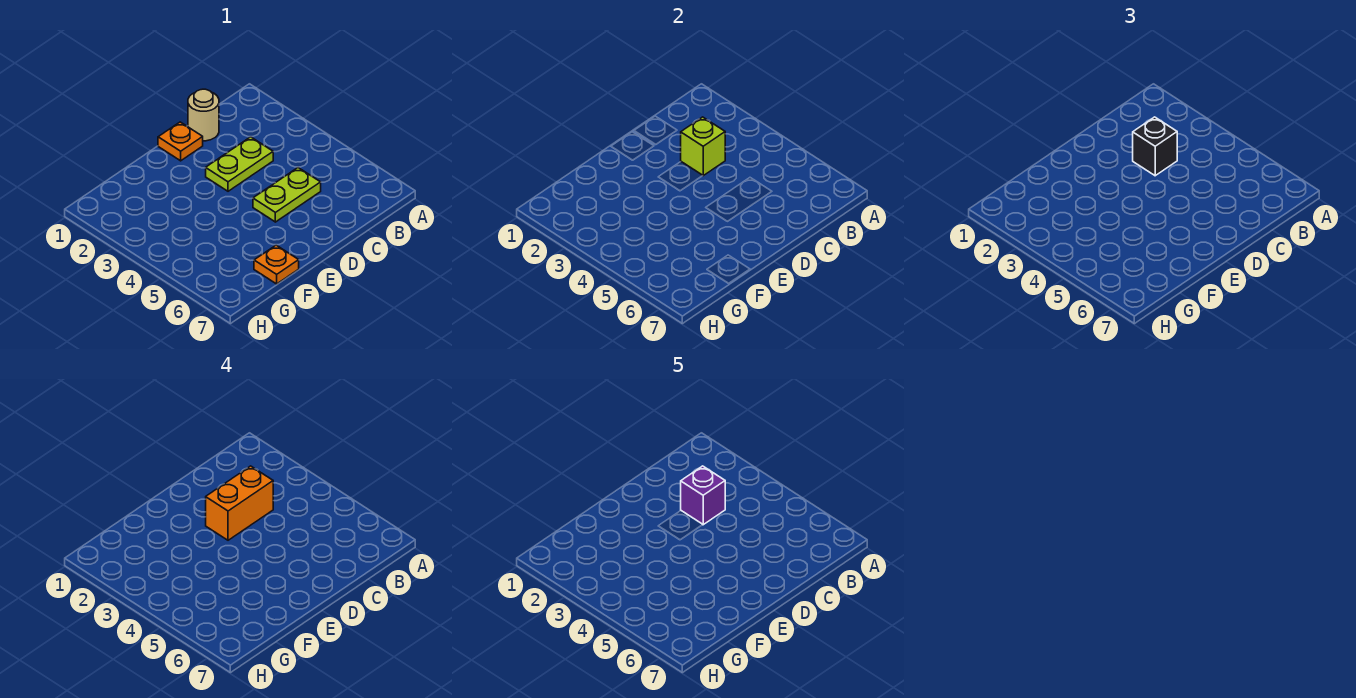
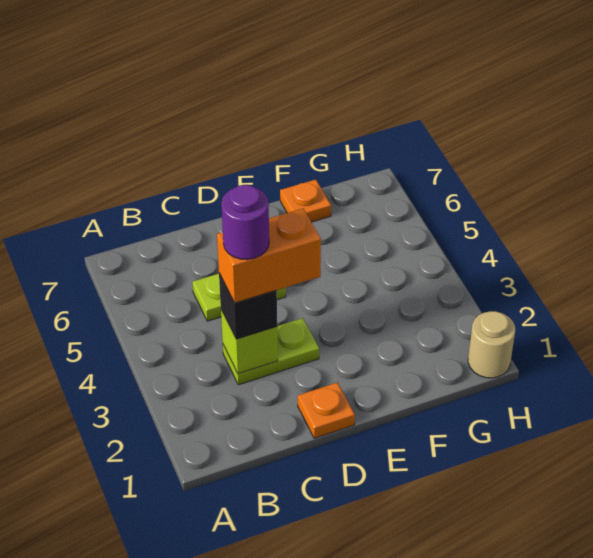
tan round brick C1 level 1 -> tan round brick H1 level 1
purple brick C3 level 5 -> purple round brick C3 level 5

